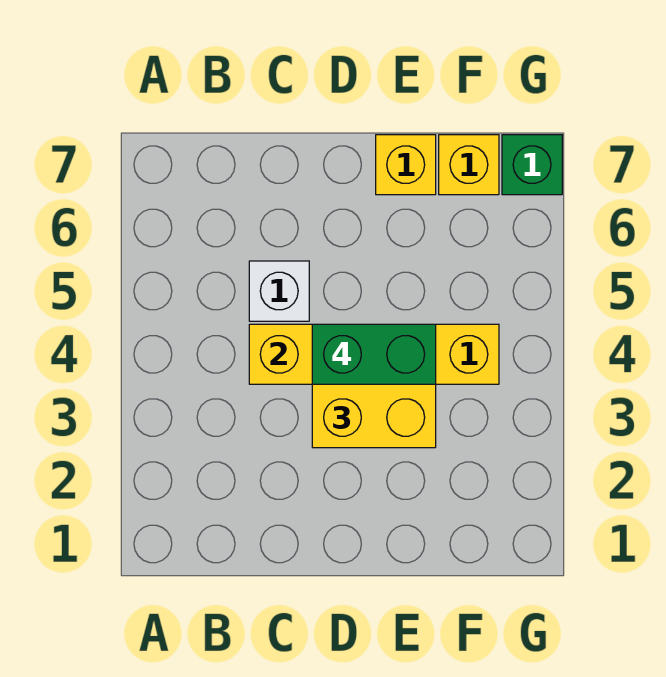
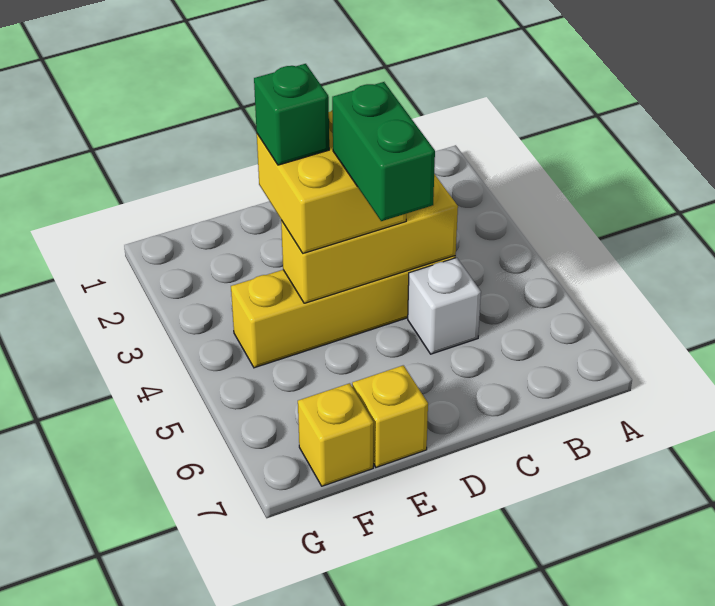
green brick D4:E4 level 4 -> green brick D4:D5 level 4
green brick G7 level 1 -> green brick E3 level 4

